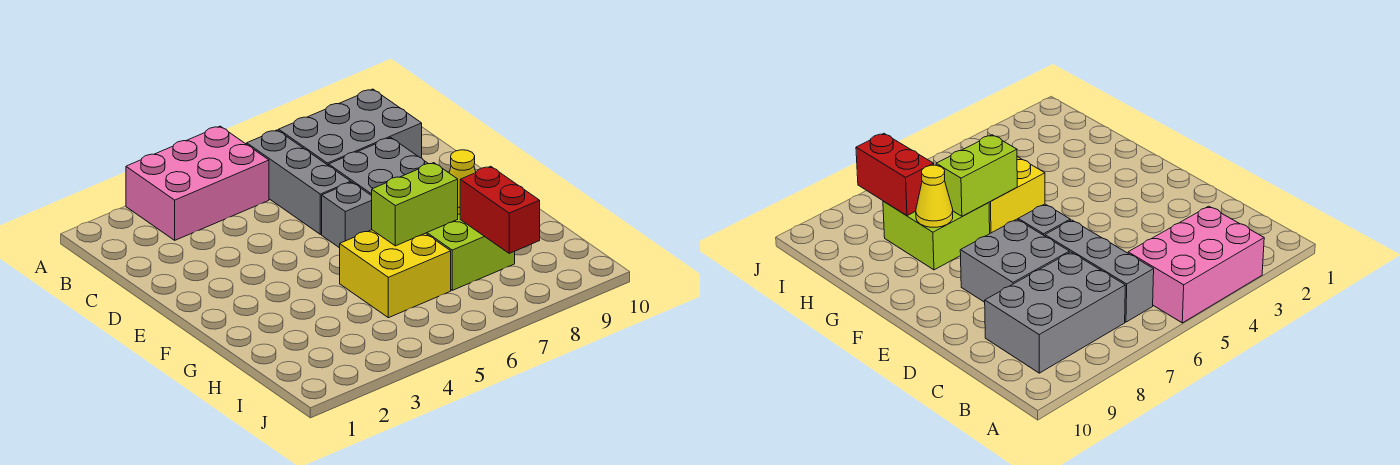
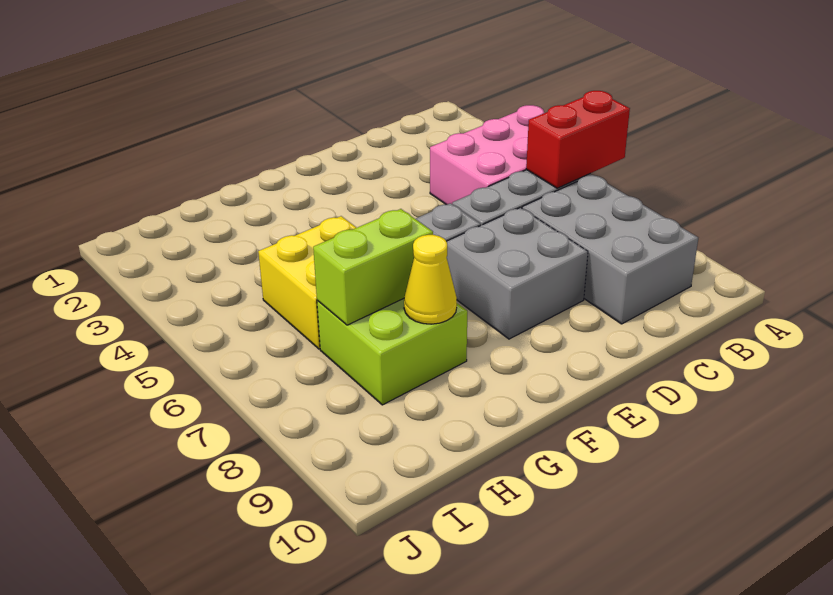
pink brick A3:B5 level 1 -> pink brick A4:C5 level 1
lime brick G6:G7 level 2 -> lime brick G7:H7 level 2
red brick H8:I8 level 2 -> red brick A6:B6 level 2

